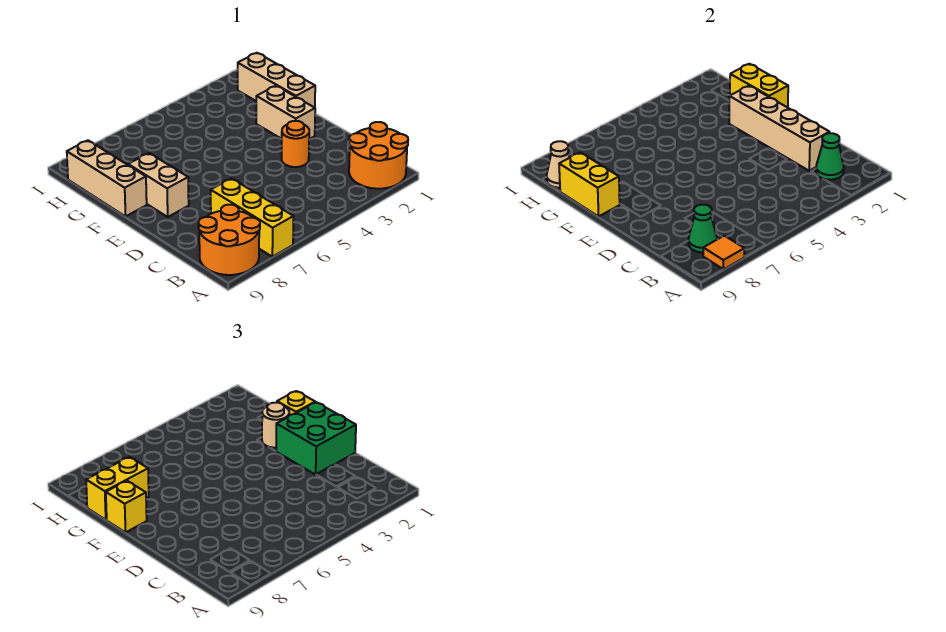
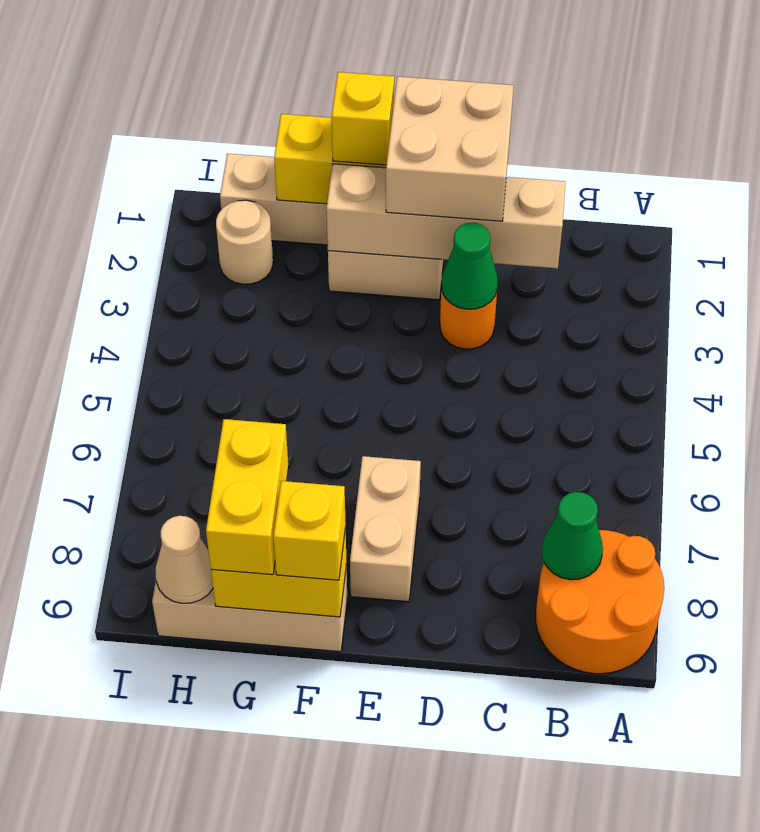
orange round brick A1:B2 level 1 -> none
yellow brick A7:C7 level 1 -> none
orange tile A8 level 2 -> none
green cone B2 level 2 -> green cone D3 level 2
green brick D1:E2 level 3 -> tan brick D1:E2 level 3
tan brick E8:F8 level 1 -> tan brick E7:E8 level 1
tan round brick F2 level 3 -> tan round brick H2 level 1

